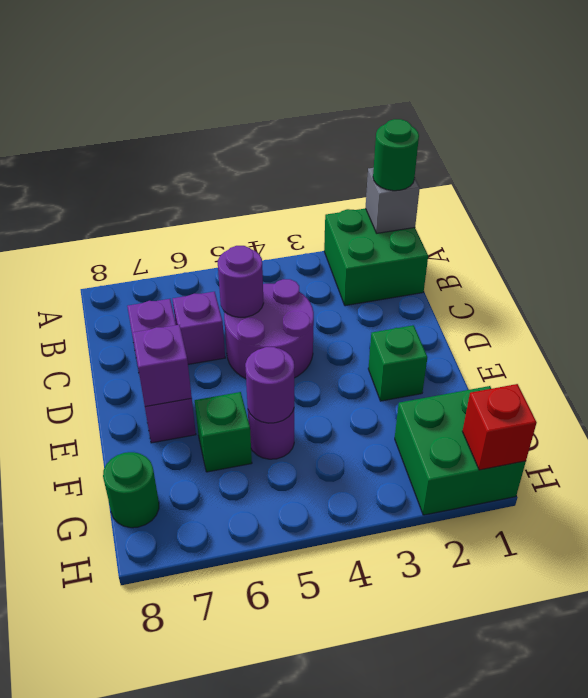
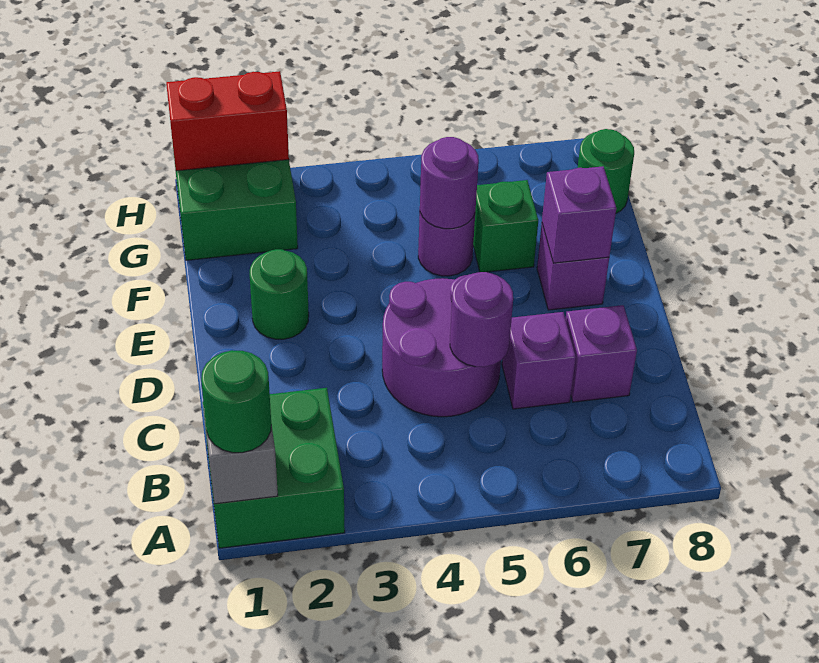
green brick E2 level 1 -> green round brick E2 level 1
red brick H1 level 2 -> red brick H1:H2 level 2

